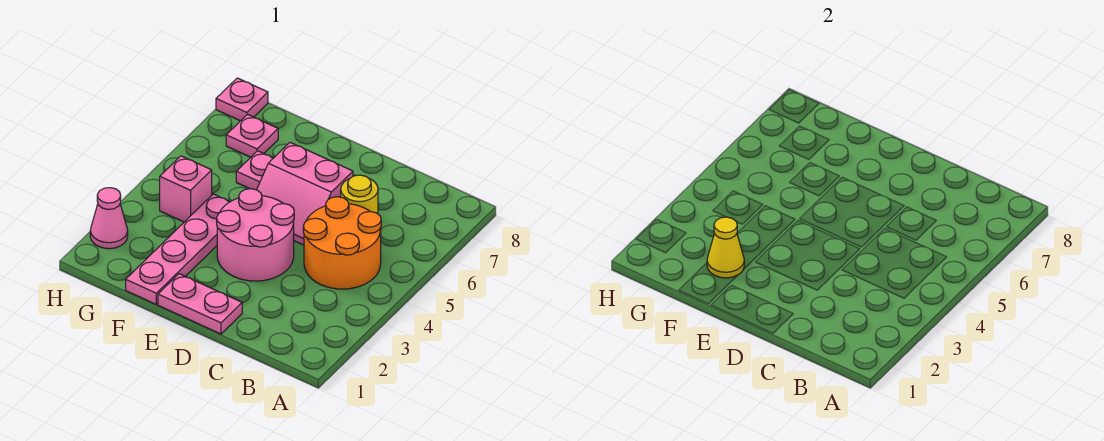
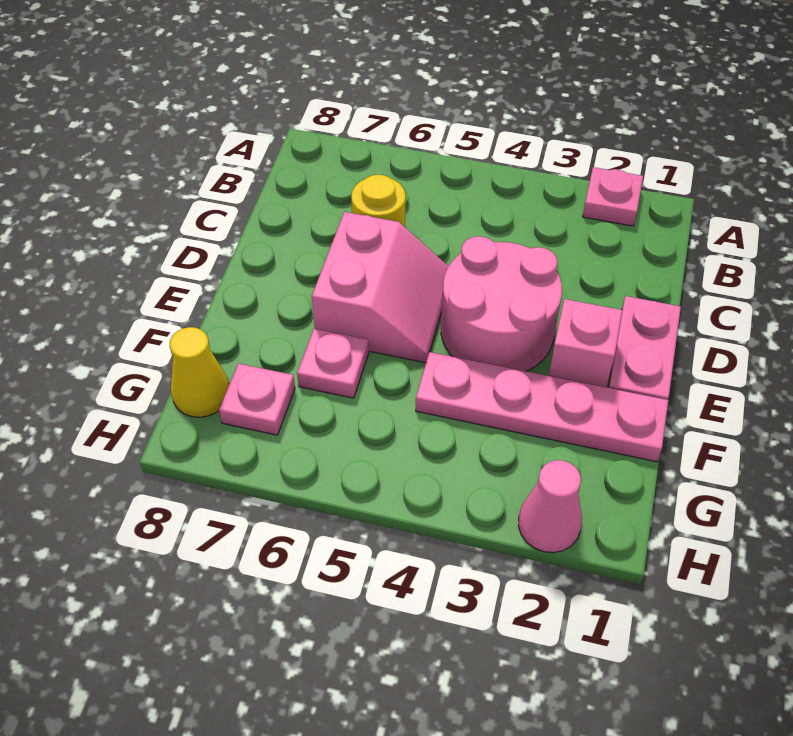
orange round brick B4:C5 level 1 -> none
yellow cone F2 level 2 -> yellow cone G8 level 1
pink brick G4 level 1 -> pink brick E2 level 1
pink plate H8 level 1 -> pink plate A2 level 1

